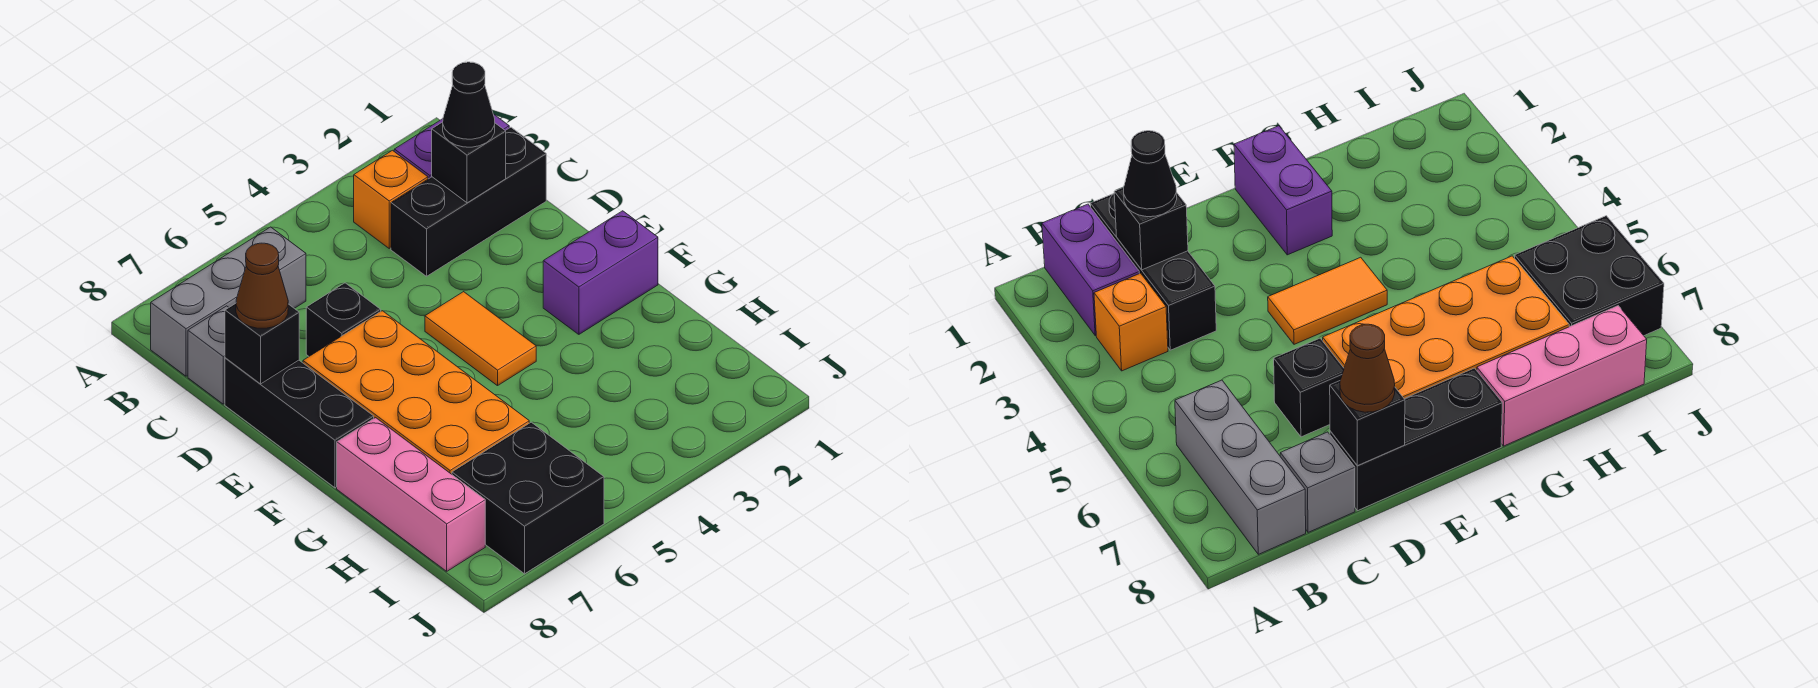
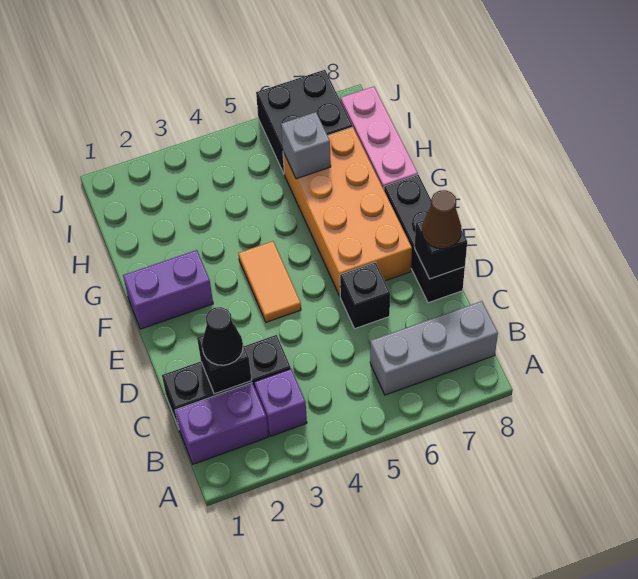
orange brick B3 level 1 -> purple brick B3 level 1
grey brick C8 level 1 -> grey brick H6 level 2

